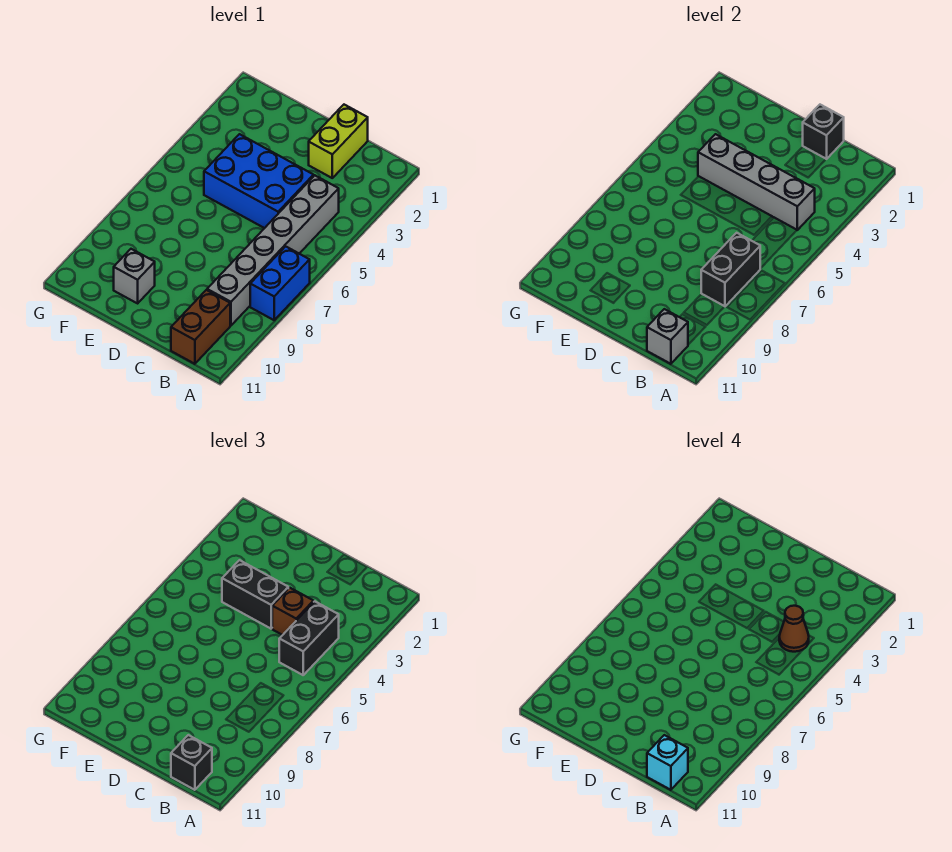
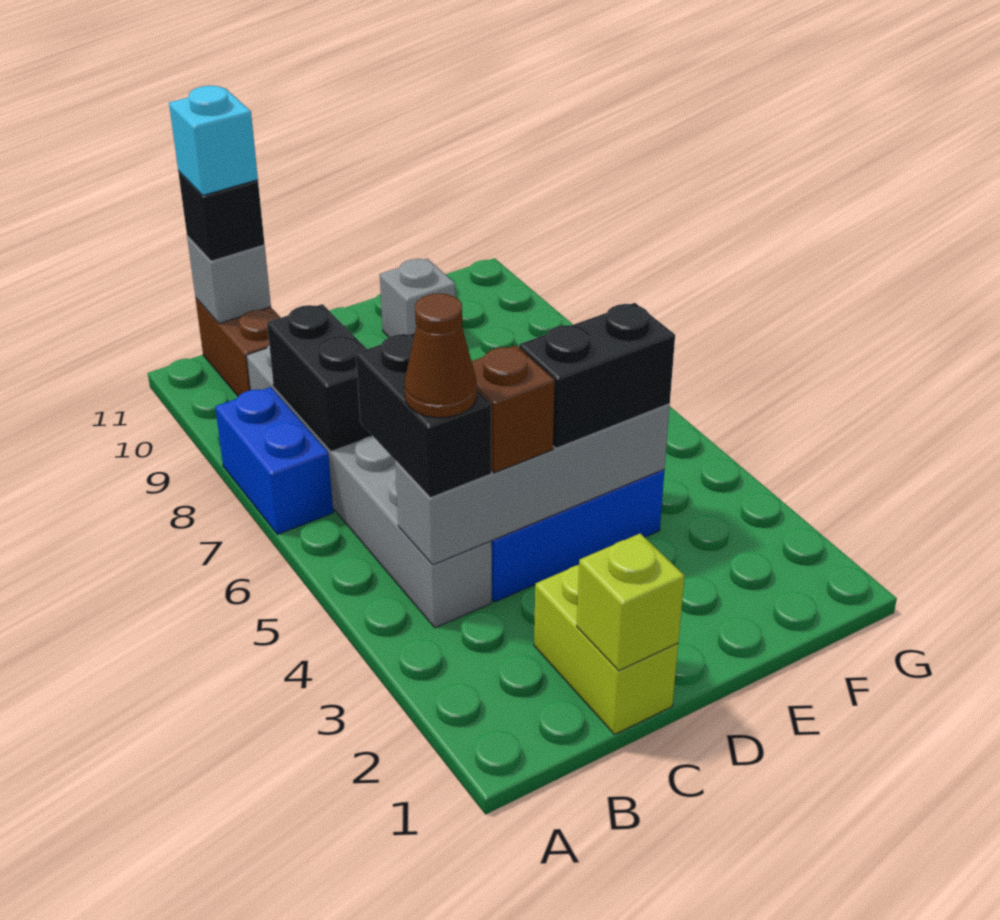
black brick C1 level 2 -> lime brick C1 level 2

